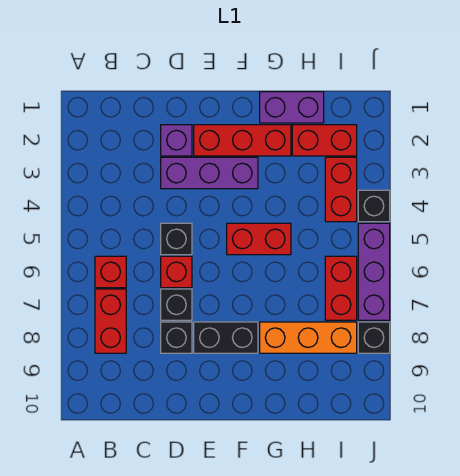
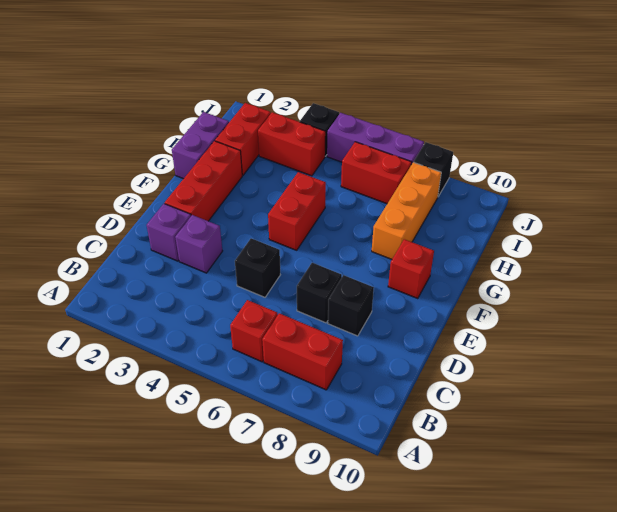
purple brick D3:F3 level 1 -> purple brick D3 level 1
red brick D6 level 1 -> red brick F9 level 1
black brick E8:F8 level 1 -> none

